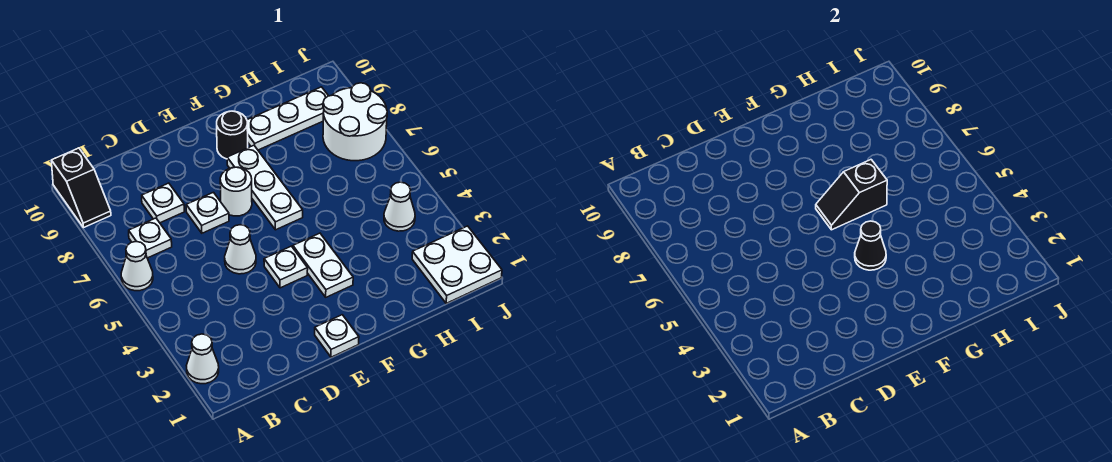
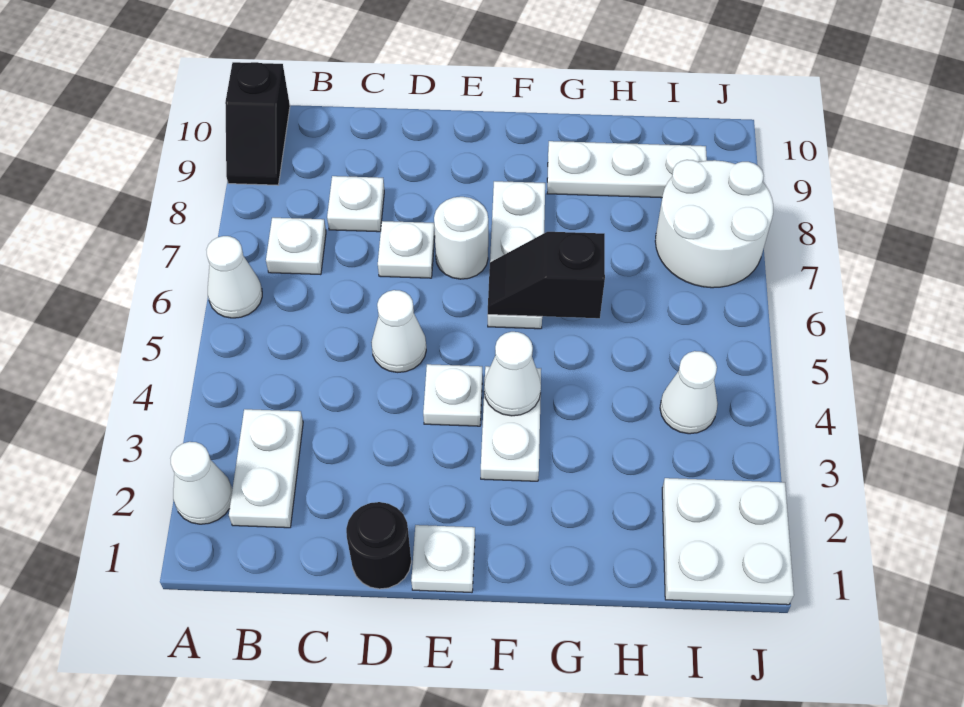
none -> white plate B2:B3 level 1
black cone F4 level 2 -> white cone F4 level 2
black round brick F9 level 1 -> black round brick D1 level 1

